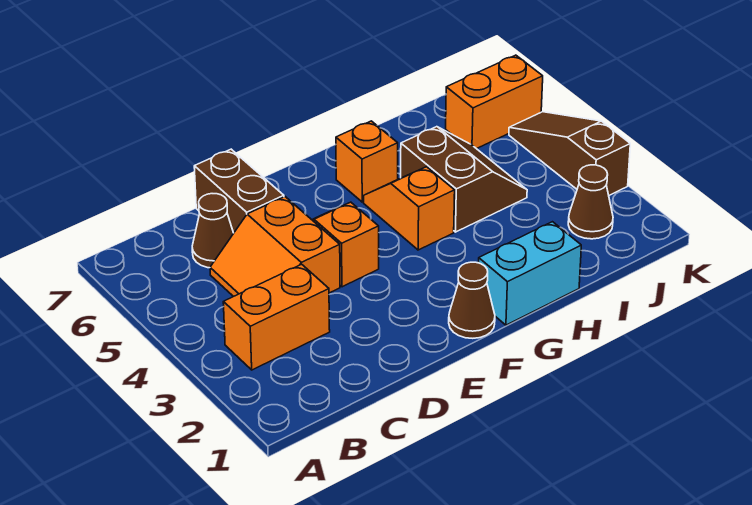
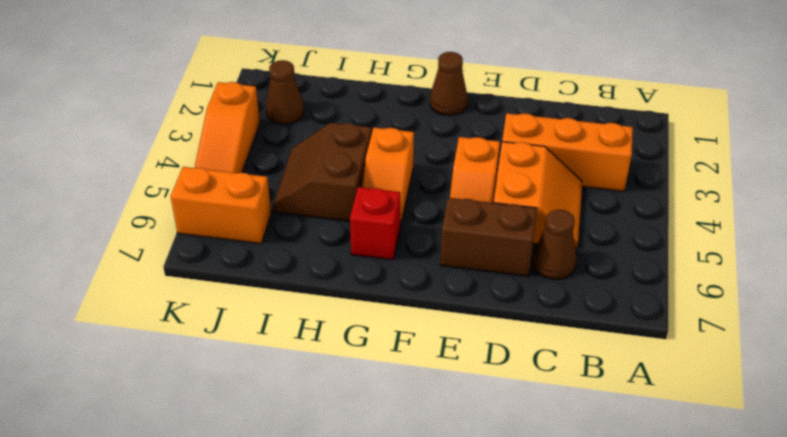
orange brick B3:C3 level 1 -> orange brick B3:D3 level 1
brown brick D6:D7 level 1 -> brown brick D6:E6 level 1
cyan brick G1:H1 level 1 -> none
orange brick G6 level 1 -> red brick G6 level 1
brown slope K3:K5 level 1 top 3 -> orange slope K3:K5 level 1 top 3

